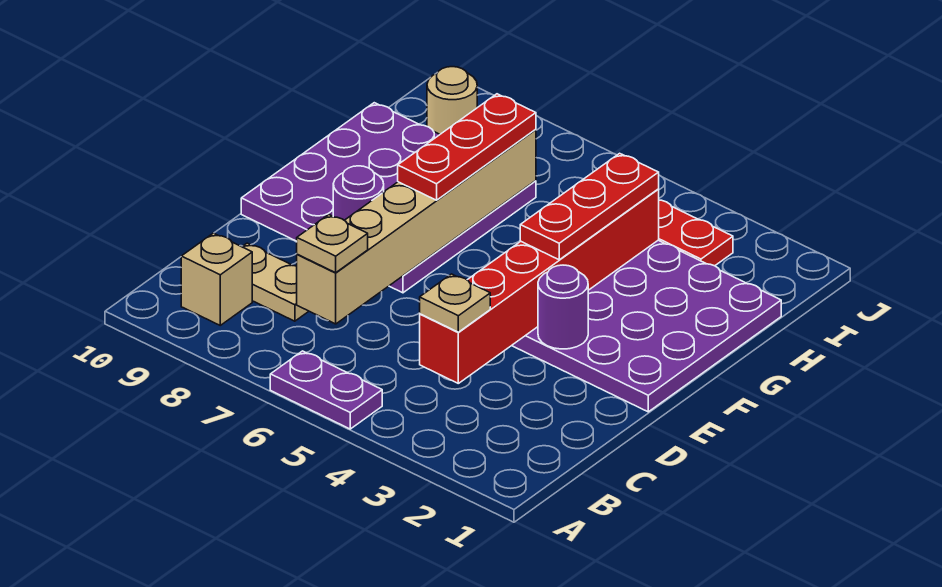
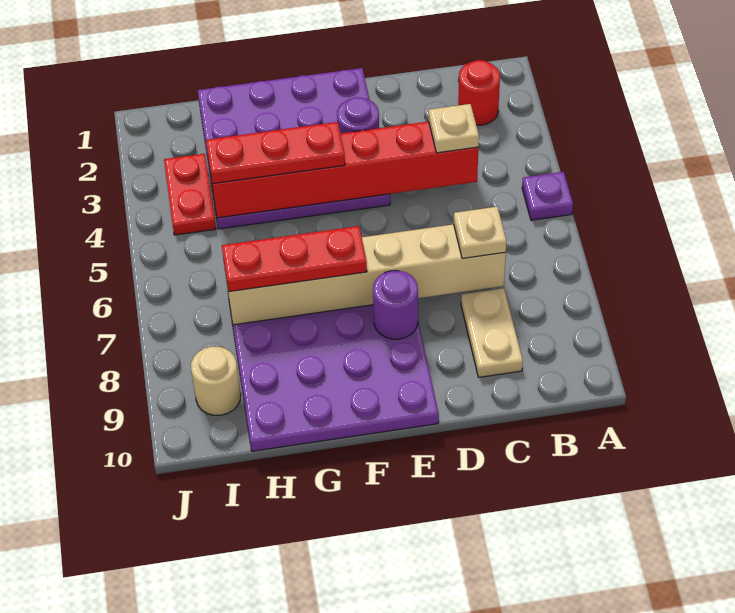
purple plate A5:A6 level 1 -> purple plate A5 level 1
none -> red round brick B2 level 1
tan brick B9 level 1 -> none

